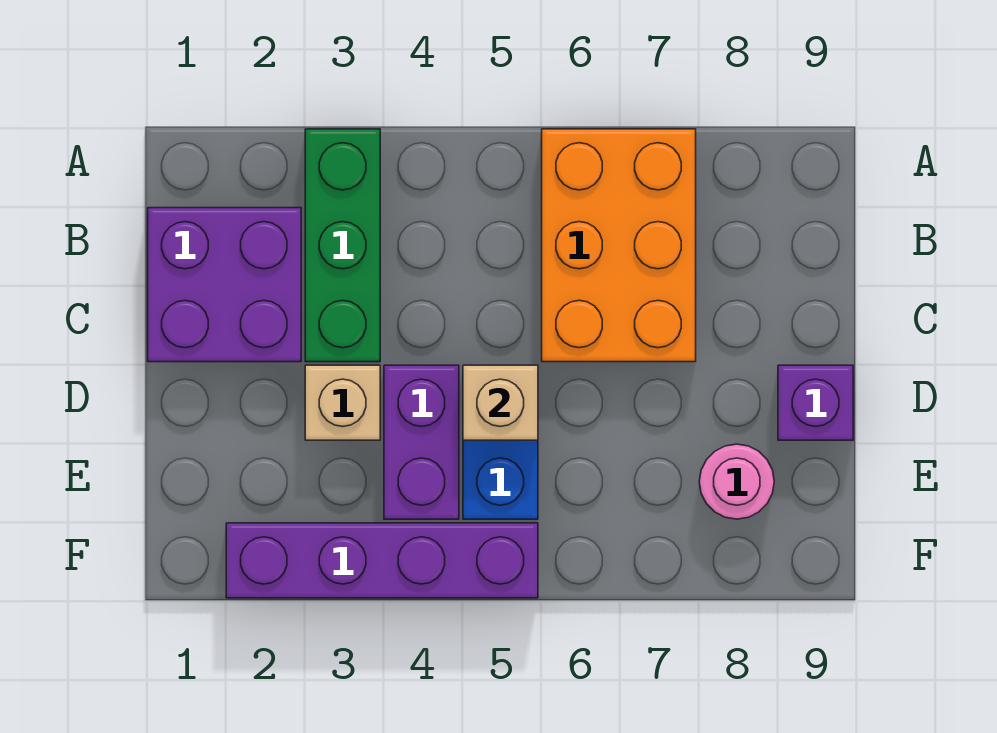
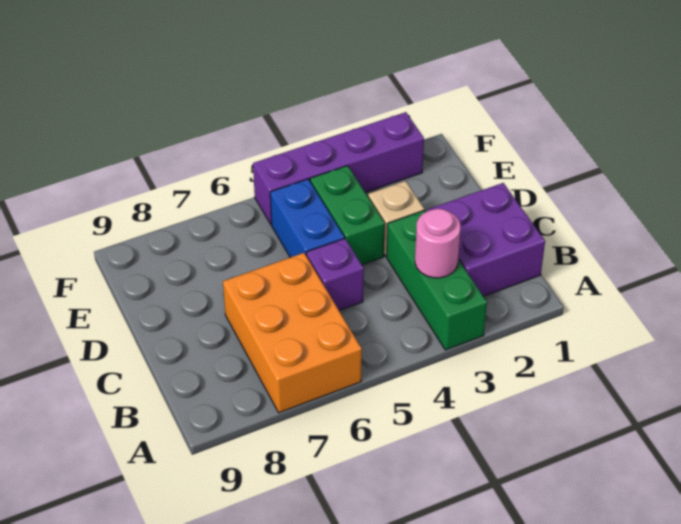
purple brick D4:E4 level 1 -> green brick D4:E4 level 1
tan brick D5 level 2 -> none
purple brick D9 level 1 -> purple brick C5 level 1
pink round brick E8 level 1 -> pink round brick B3 level 2

